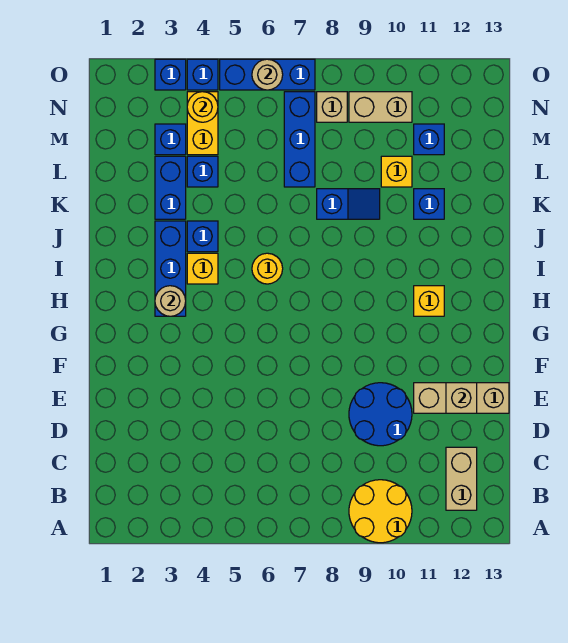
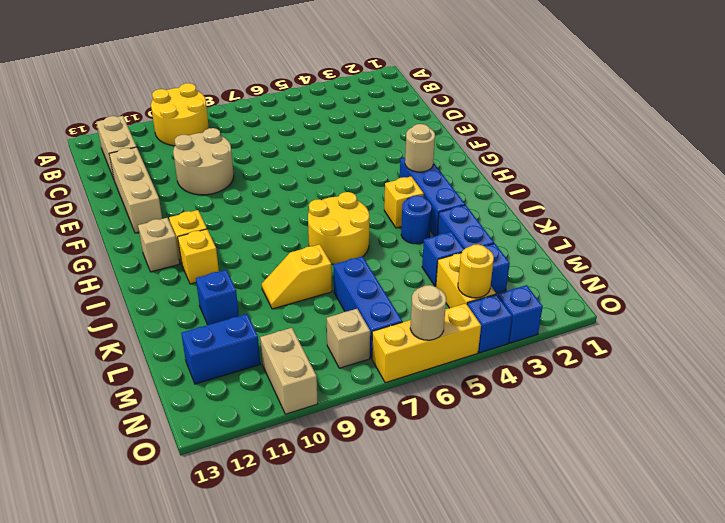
blue round brick D9:E10 level 1 -> tan round brick D9:E10 level 1
tan brick E11:E13 level 1 -> tan brick D12:F12 level 1
tan brick E12 level 2 -> tan brick H12 level 1
yellow round brick I6 level 1 -> yellow round brick I6:J7 level 1
blue brick J4 level 1 -> blue round brick J4 level 1
blue slope K8:K9 level 1 top 8 -> yellow slope K8:K9 level 1 top 8
yellow brick L10 level 1 -> yellow brick I11 level 1
blue brick M11 level 1 -> blue brick M11:M12 level 1
tan brick N9:N10 level 1 -> tan brick N10:O10 level 1
blue brick O5:O7 level 1 -> yellow brick O5:O7 level 1

